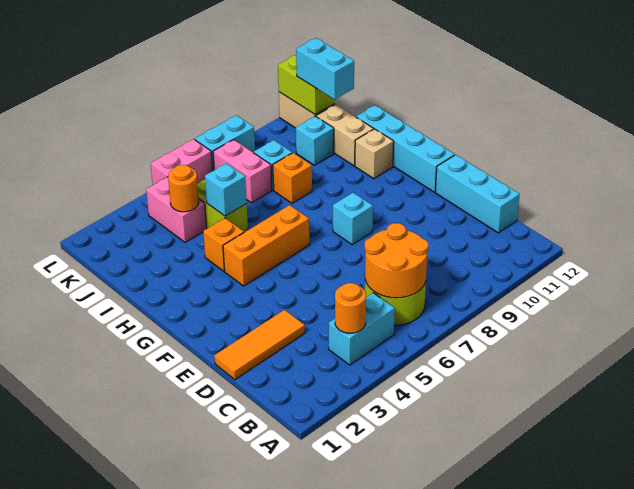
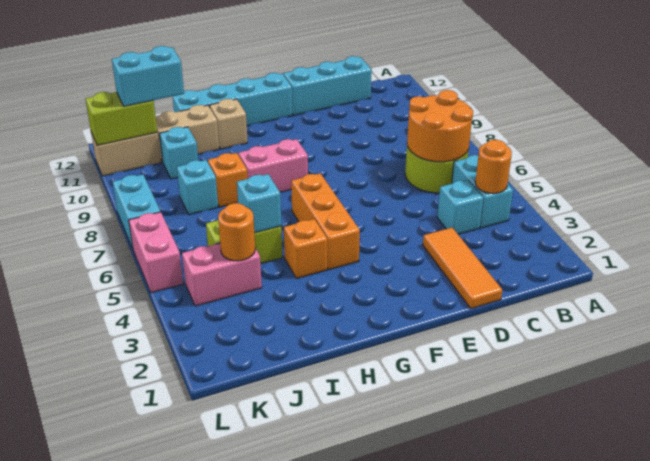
cyan brick F8 level 1 -> cyan brick C4 level 1
pink brick J7:K7 level 1 -> pink brick G8:H8 level 1

